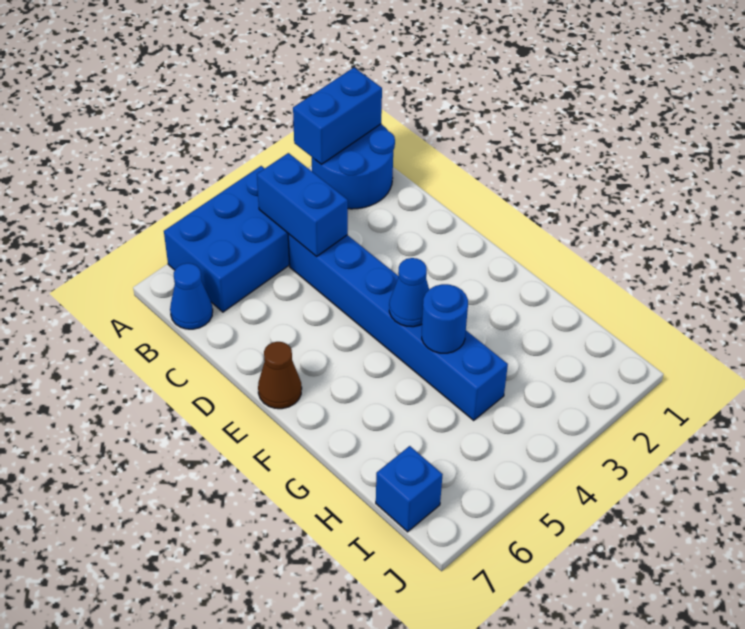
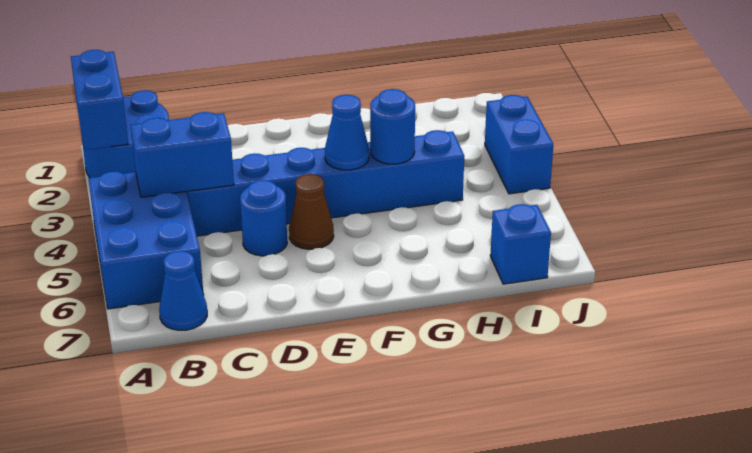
none -> blue round brick D5 level 1
brown cone E7 level 1 -> brown cone E5 level 1
none -> blue brick J3:J4 level 1

